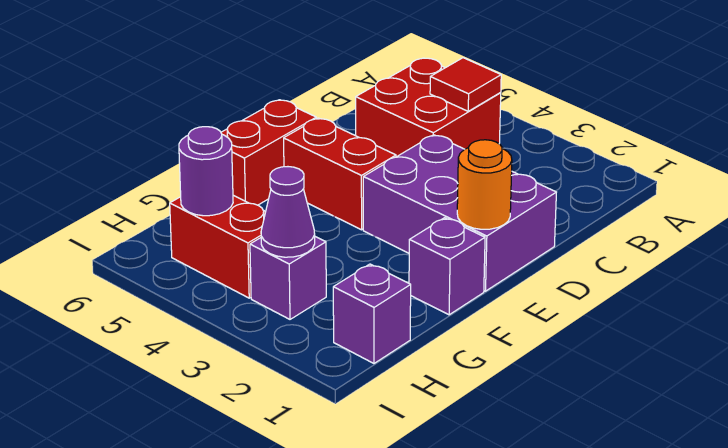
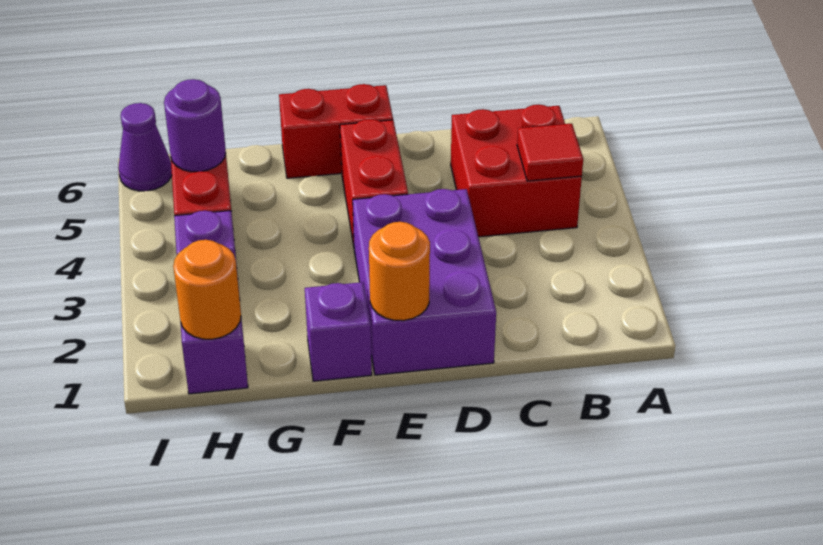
none -> orange round brick H1 level 2
purple cone H3 level 2 -> purple cone I6 level 1

